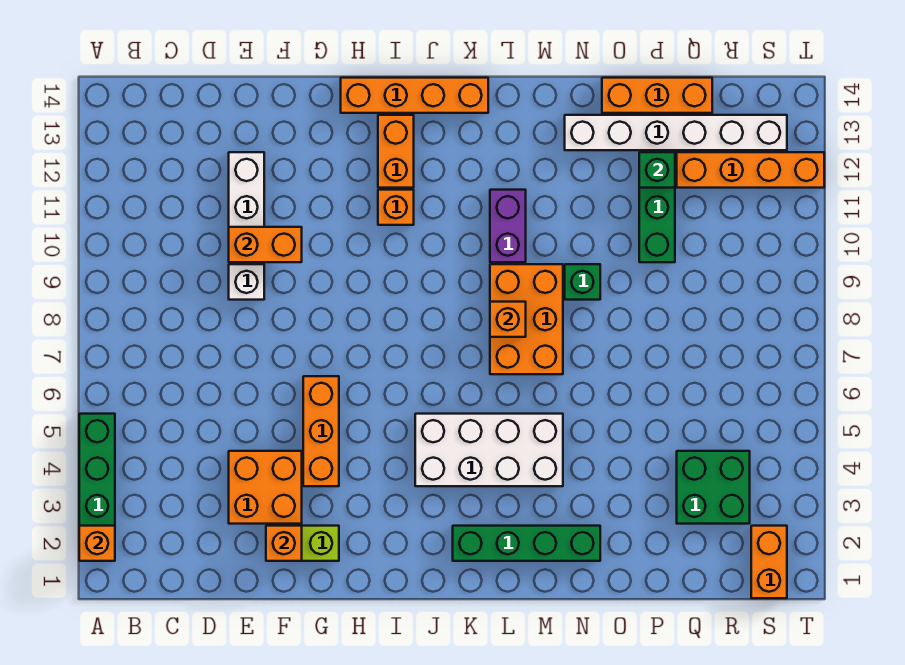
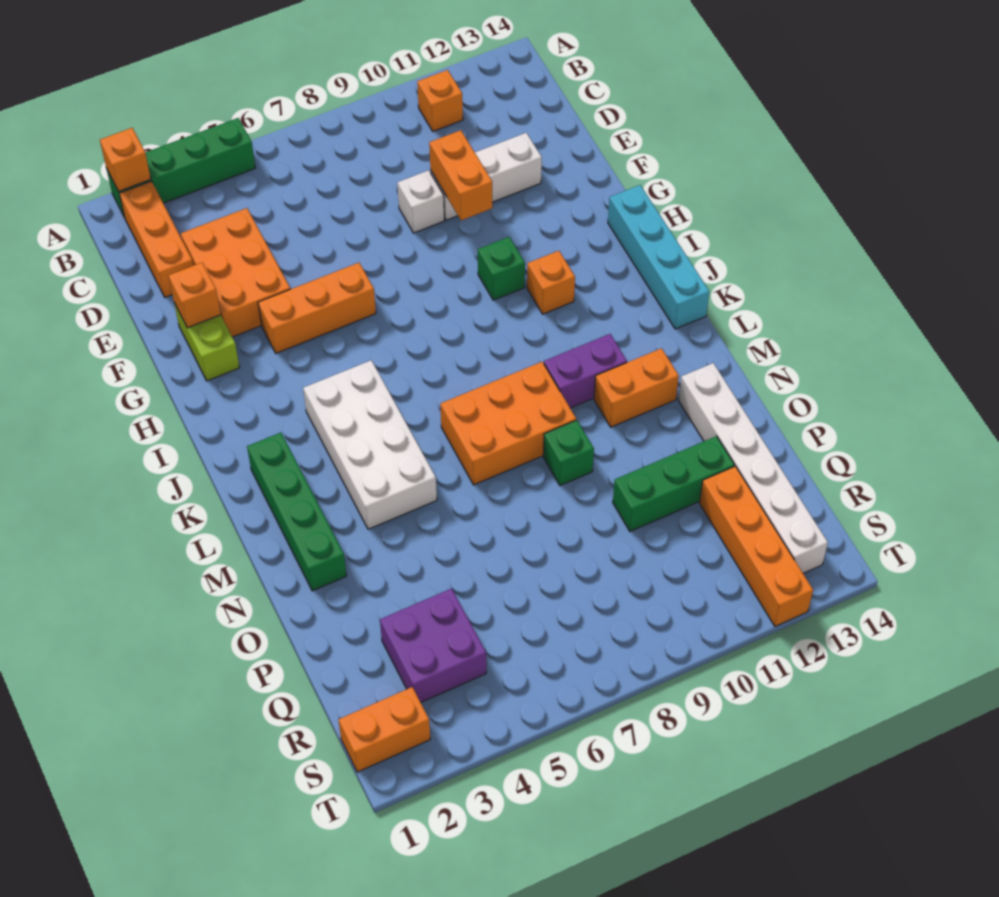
orange brick E3:F4 level 1 -> orange brick D3:F4 level 1
orange brick H14:K14 level 1 -> cyan brick H14:K14 level 1
orange brick I12:I13 level 1 -> orange brick M11:M12 level 1
orange brick L8 level 2 -> orange brick B11 level 1
orange brick O14:Q14 level 1 -> orange brick B2:D2 level 1
green brick P12 level 2 -> green brick H10 level 1
green brick Q3:R4 level 1 -> purple brick Q3:R4 level 1

